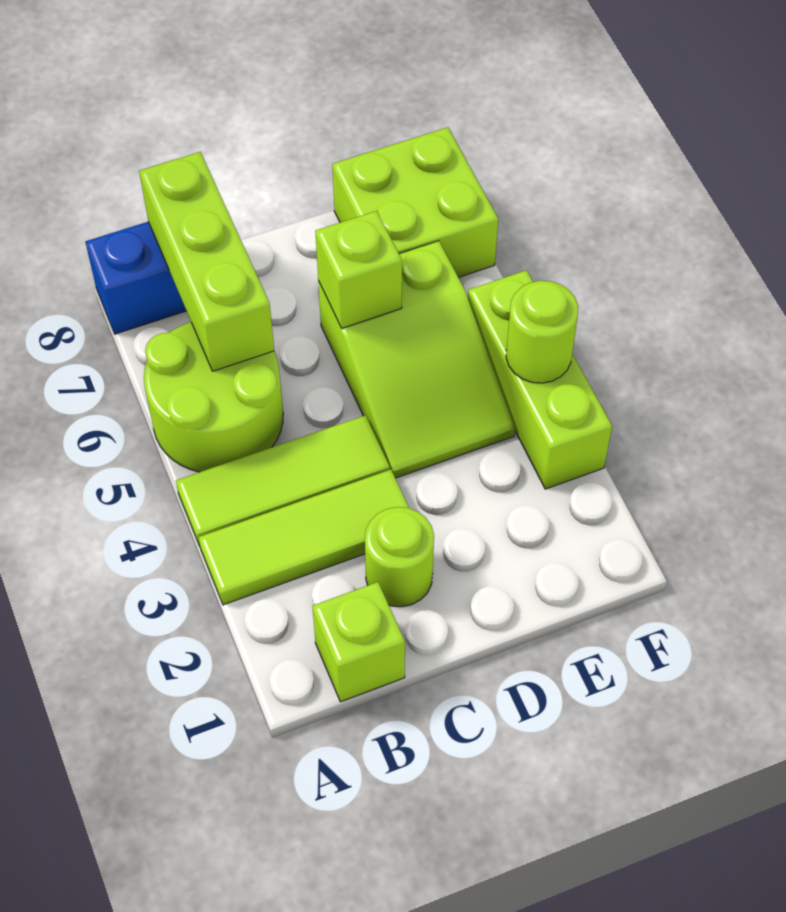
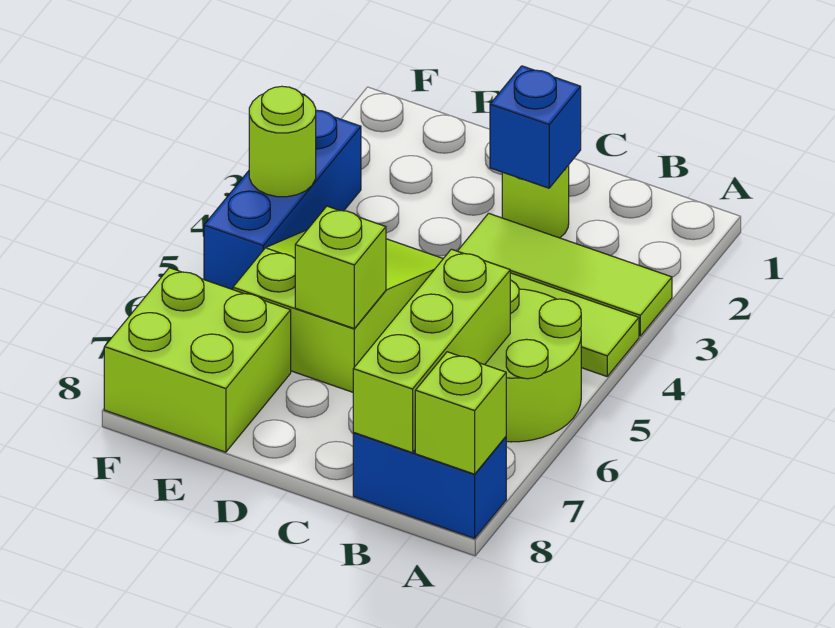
lime brick B1 level 1 -> lime brick A8 level 2
none -> blue brick C2 level 2
lime brick F3:F5 level 1 -> blue brick F3:F5 level 1

